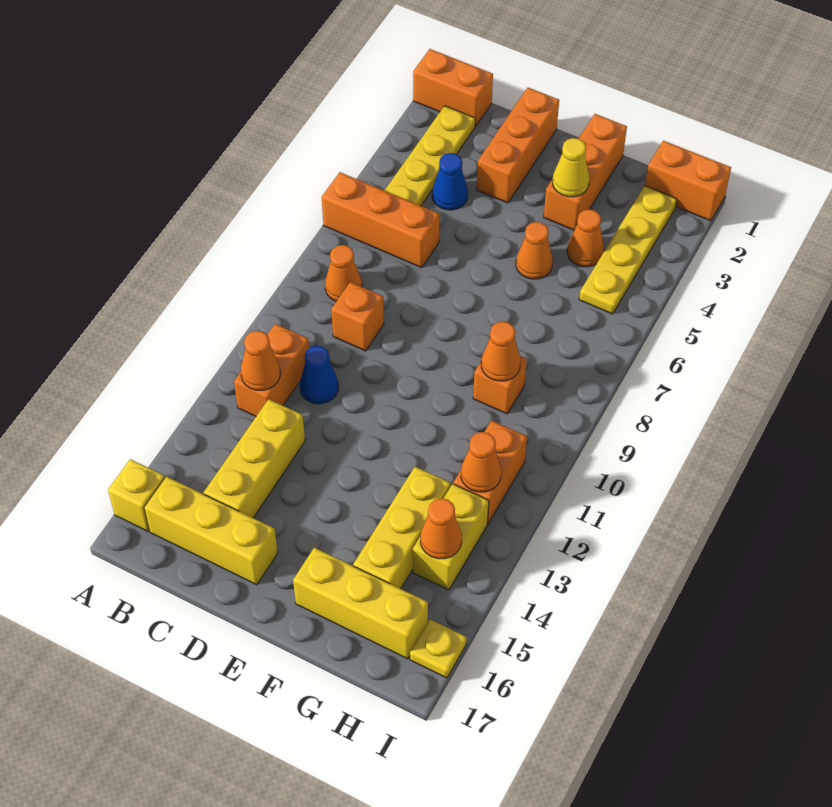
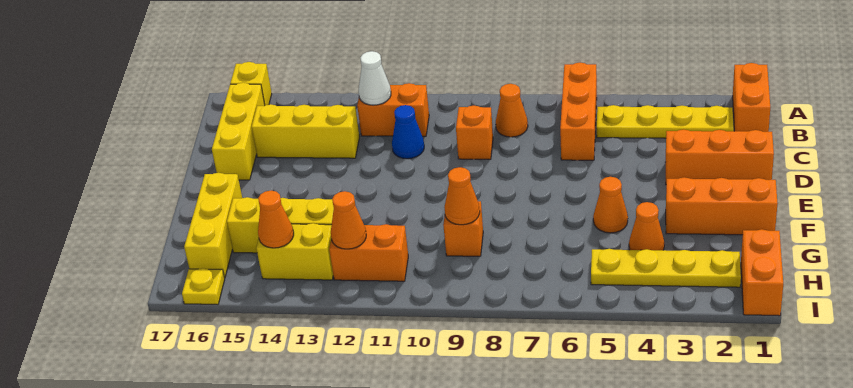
orange cone B12 level 2 -> white cone B12 level 2
blue cone C4 level 1 -> none
yellow cone F3 level 2 -> none

